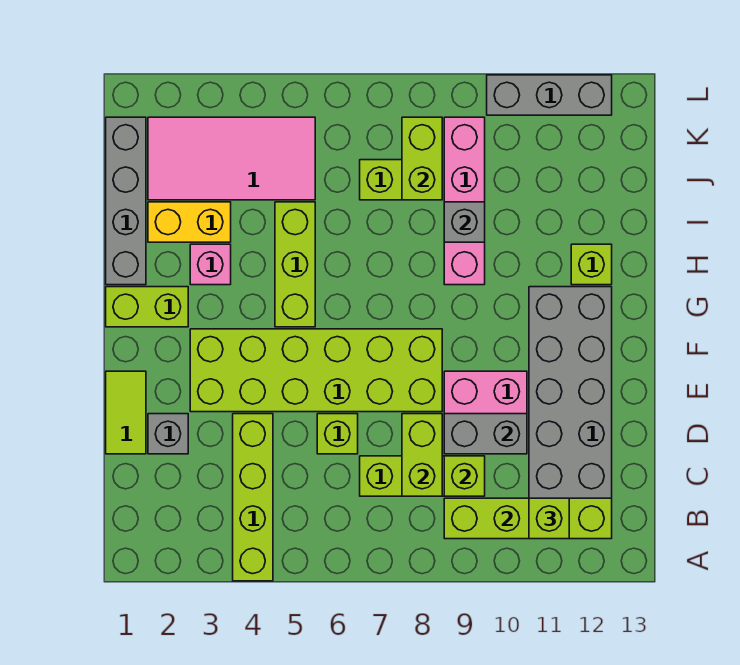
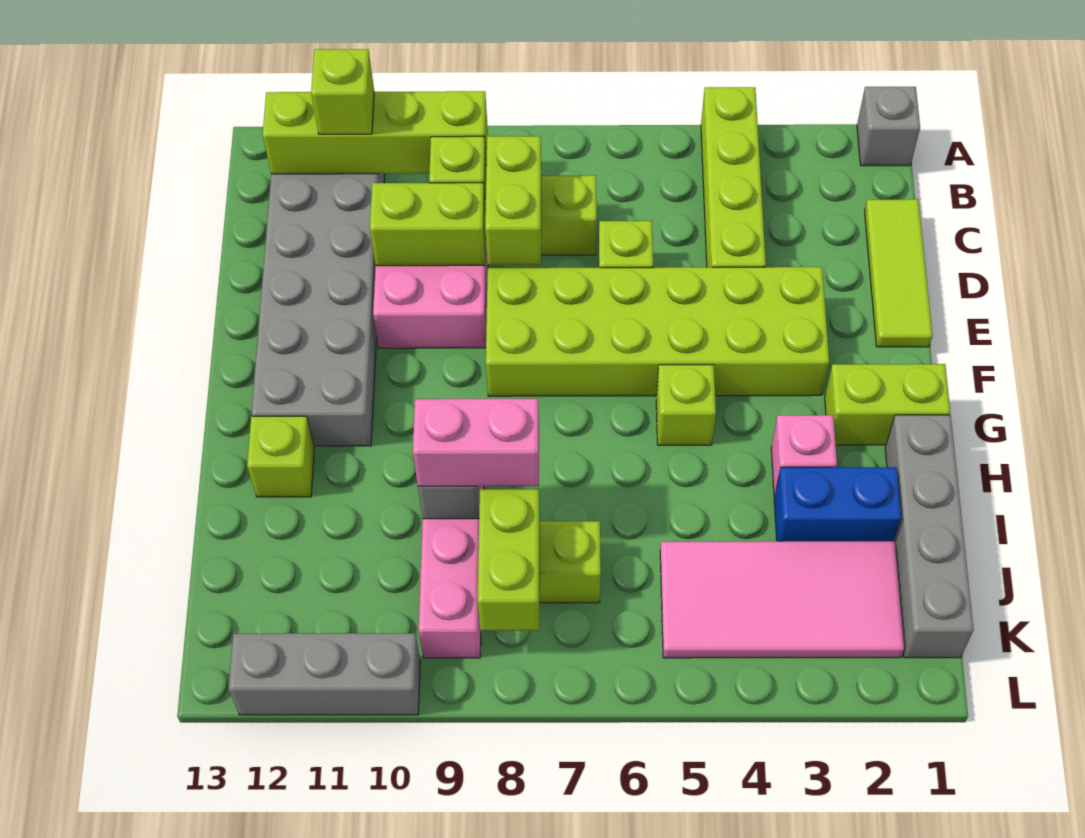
lime tile D1:E1 level 1 -> lime tile C1:E1 level 1
grey brick D2 level 1 -> grey brick A1 level 1
grey brick D9:D10 level 2 -> lime brick D9:D10 level 2
lime brick G5:I5 level 1 -> lime brick G5 level 1
yellow brick I2:I3 level 1 -> blue brick I2:I3 level 1
none -> pink brick I8:I9 level 3

